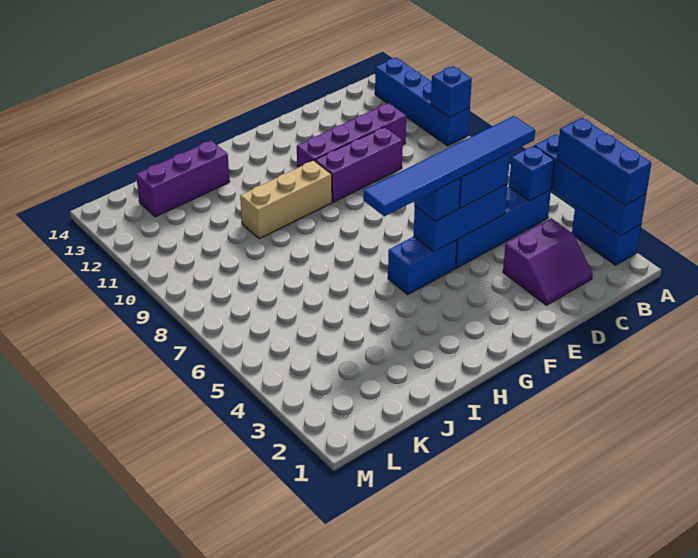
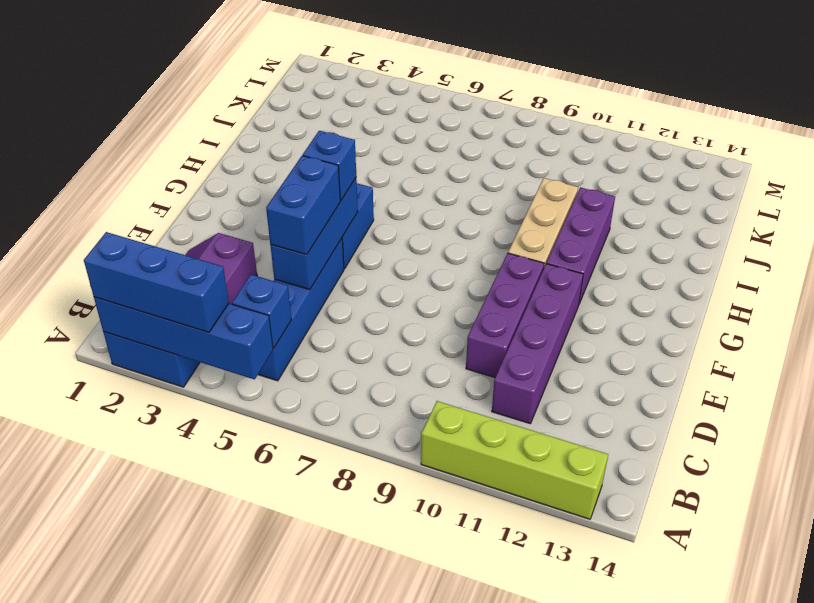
blue brick A10:A13 level 1 -> lime brick A10:A13 level 1
blue brick A10 level 2 -> none
blue tile C5:H5 level 4 -> none
purple brick I13:K13 level 1 -> purple brick G11:I11 level 1

